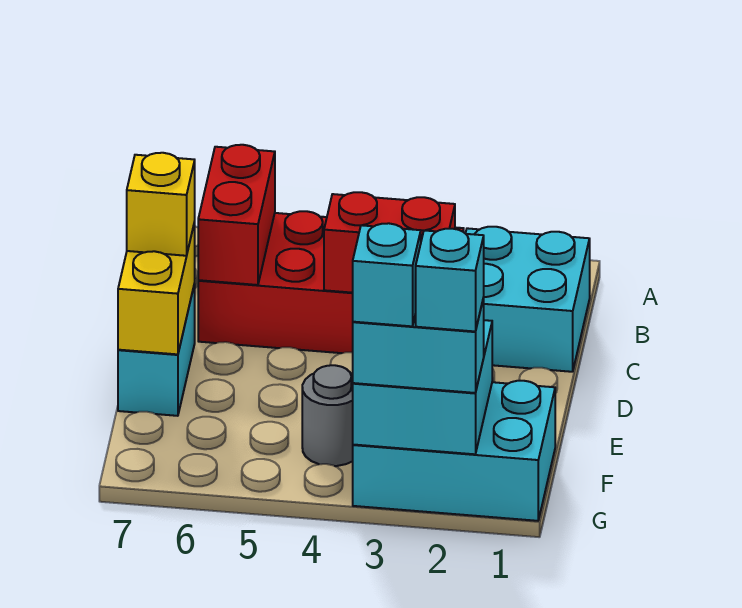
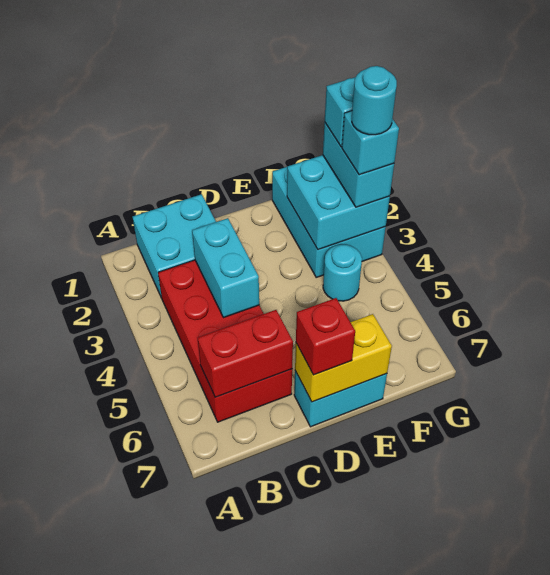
red brick C3:C4 level 2 -> cyan brick C3:C4 level 2
yellow brick D7 level 3 -> red brick D7 level 3
grey round brick F4 level 1 -> cyan round brick F4 level 1
none -> cyan round brick G3 level 5

